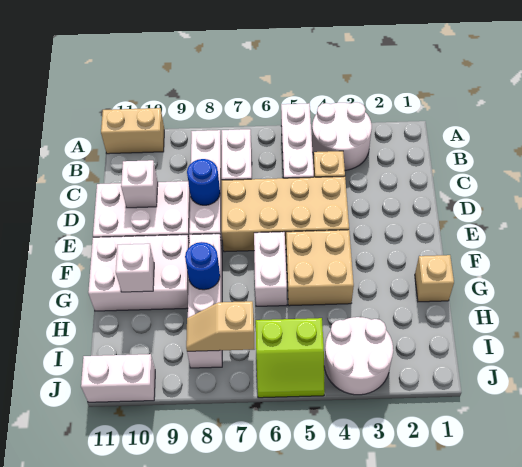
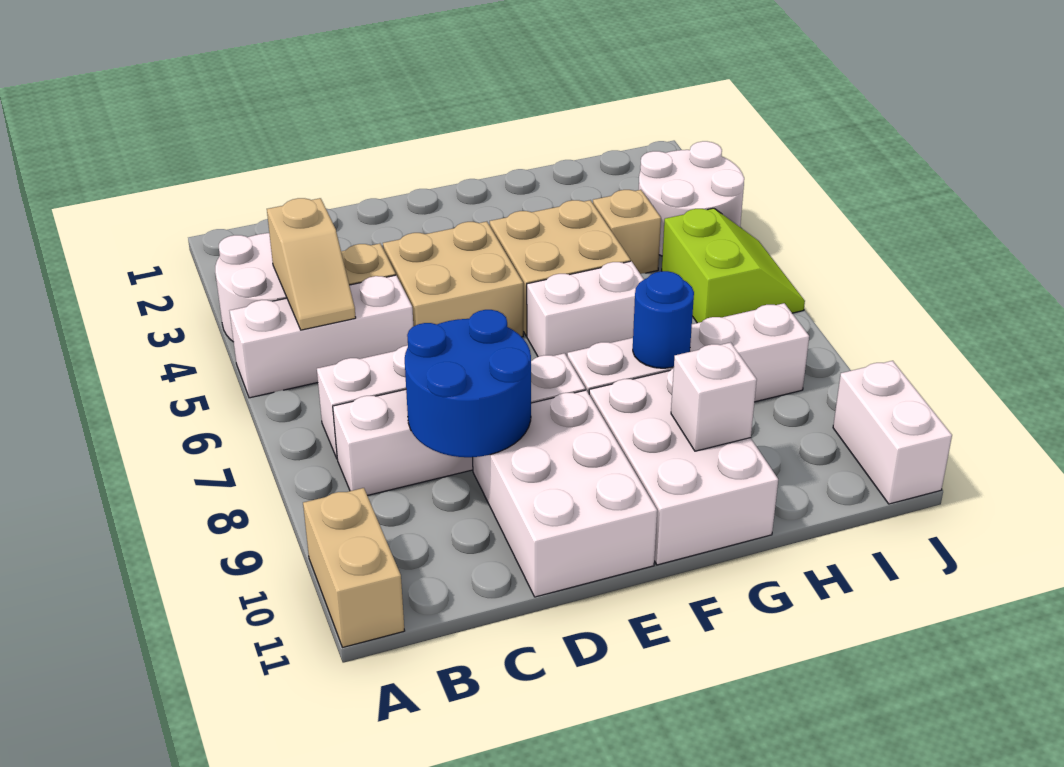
tan brick D4:E7 level 1 -> tan brick D4:E5 level 1
blue round brick D8 level 2 -> blue round brick C8:D9 level 2
white brick D10 level 2 -> none
tan brick G1 level 1 -> tan brick H4 level 1
tan slope I7:I8 level 2 top 7 -> tan slope B4:B5 level 2 top 4

